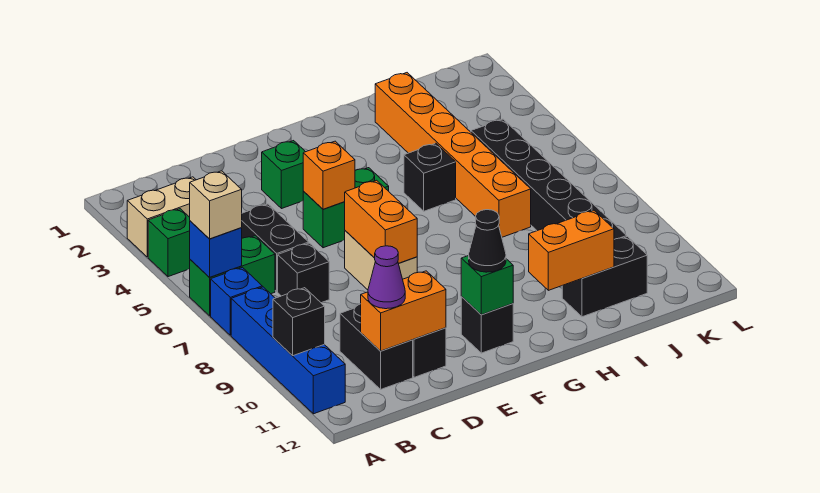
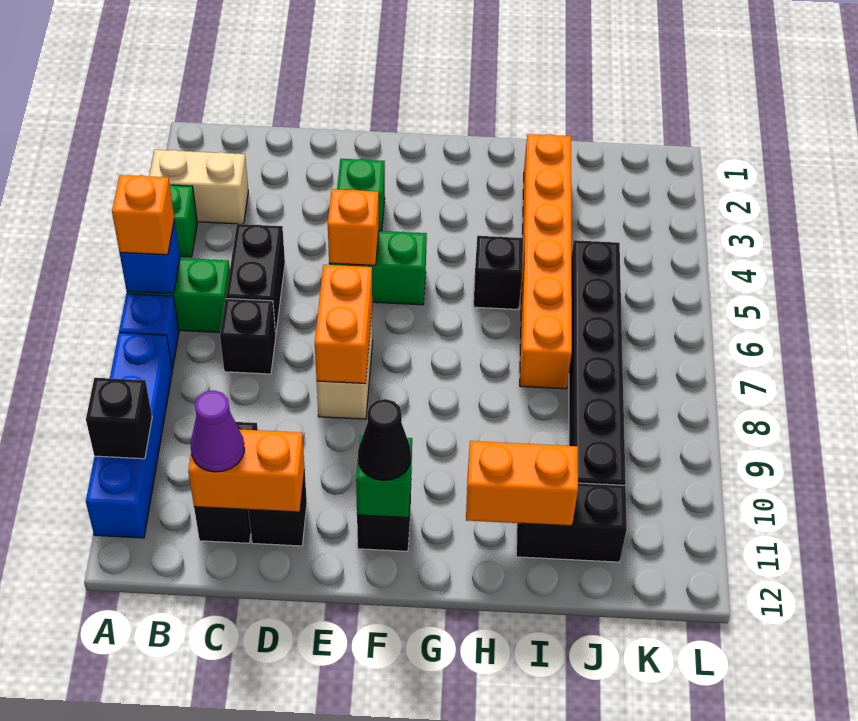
tan brick A6 level 3 -> orange brick A6 level 3

